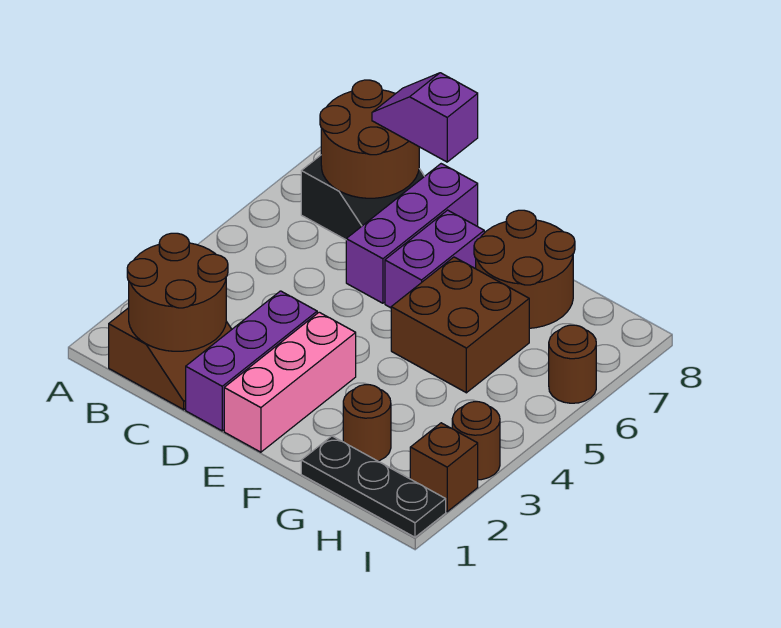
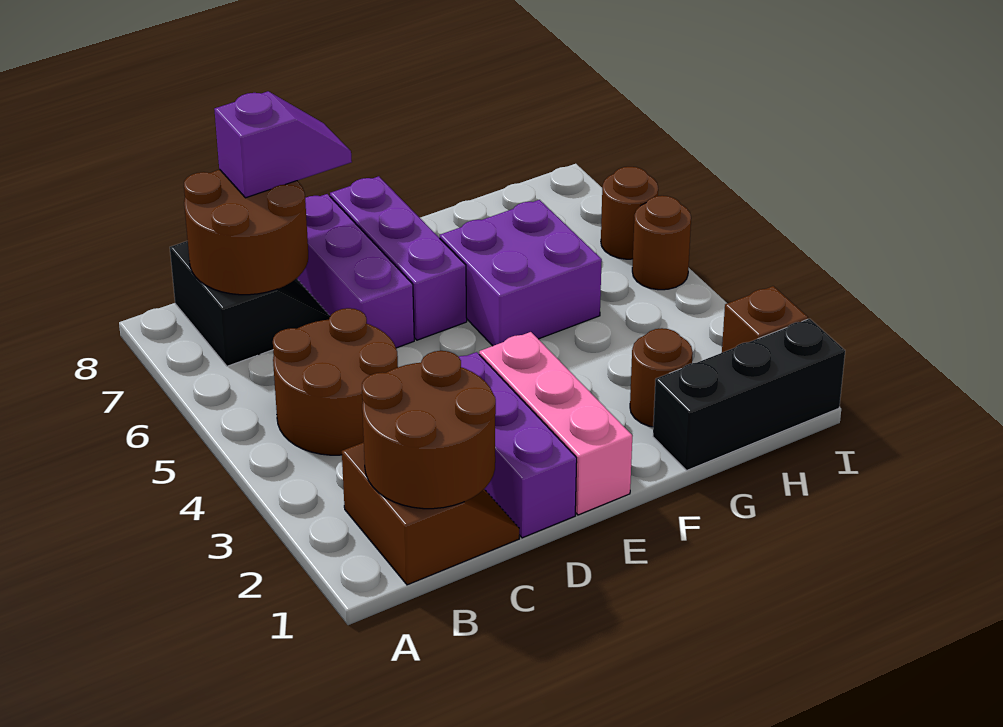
purple slope C8:D8 level 3 top D -> purple slope C8:D8 level 3 top C
purple brick E6:E7 level 1 -> purple brick E6:E8 level 1
brown brick F5:G6 level 1 -> purple brick F5:G6 level 1
brown round brick F7:G8 level 1 -> brown round brick B4:C5 level 1
black plate G1:I1 level 1 -> black brick G1:I1 level 1
brown round brick I3 level 1 -> brown round brick I5 level 1

